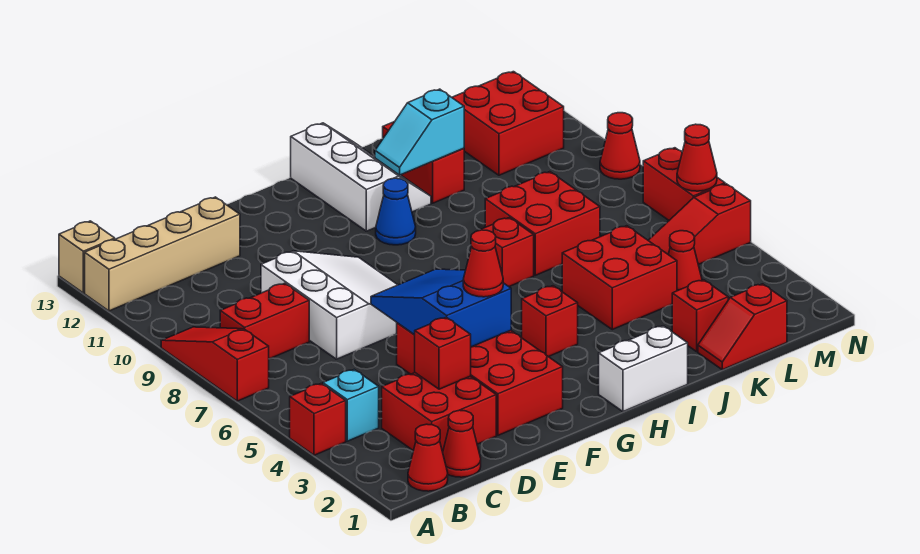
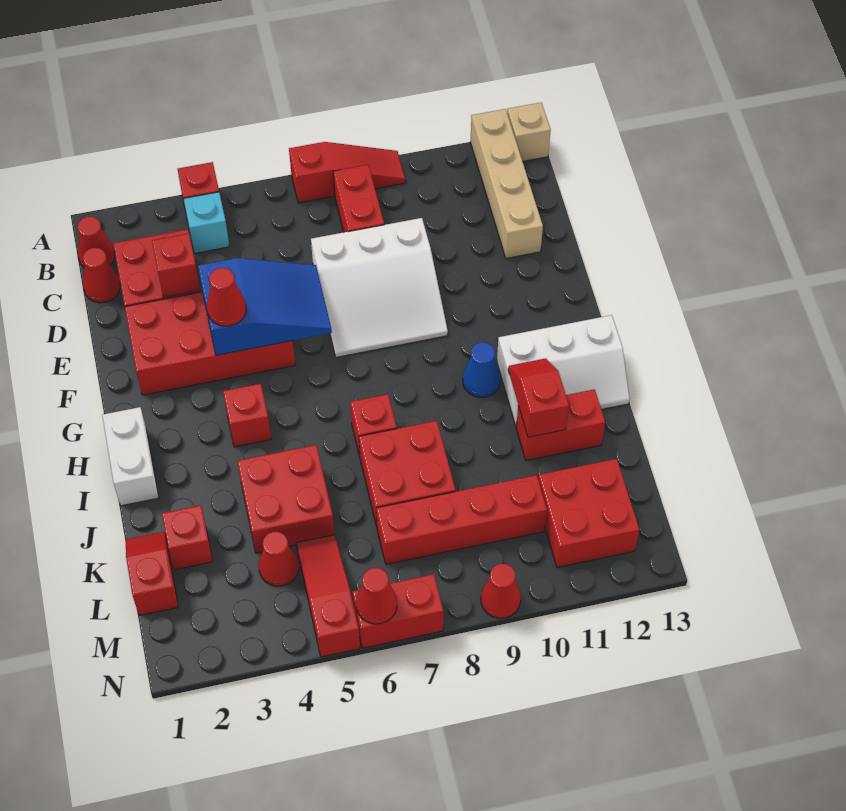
cyan slope I11:J11 level 2 top J -> red slope I11:J11 level 2 top J
none -> red brick L7:L10 level 1

